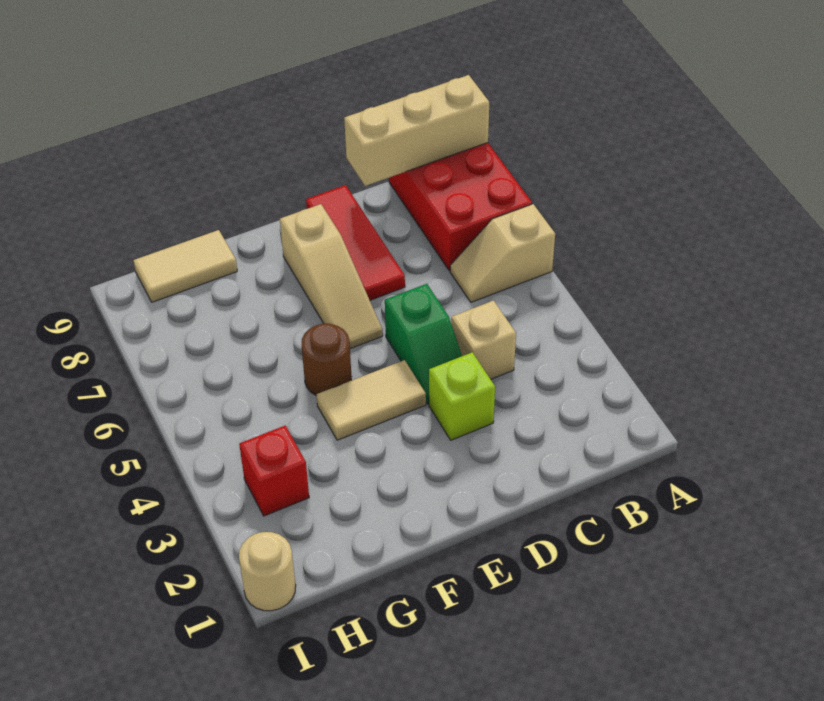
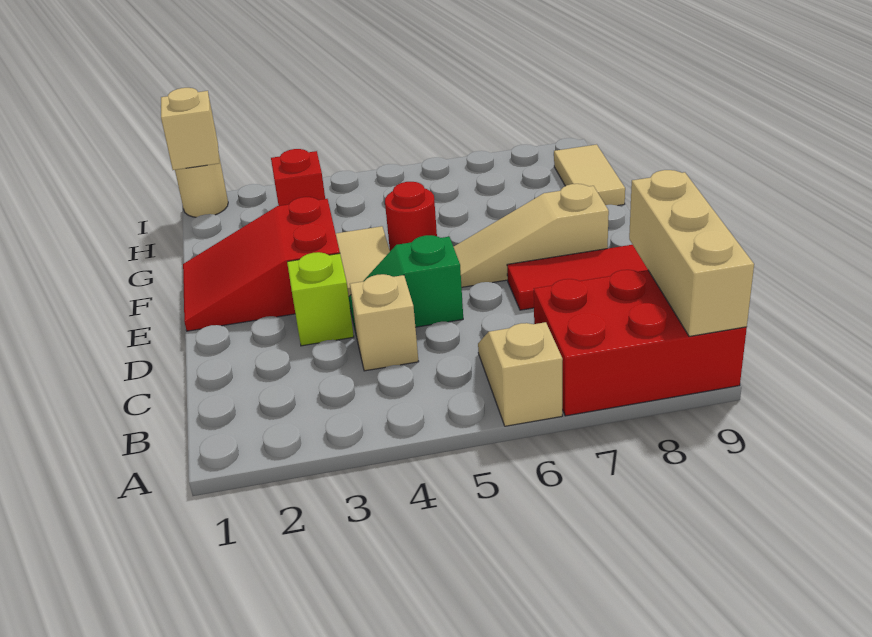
none -> red slope E1:F3 level 1 top 3
brown round brick F5 level 1 -> red round brick F5 level 1
none -> tan brick I1 level 2

